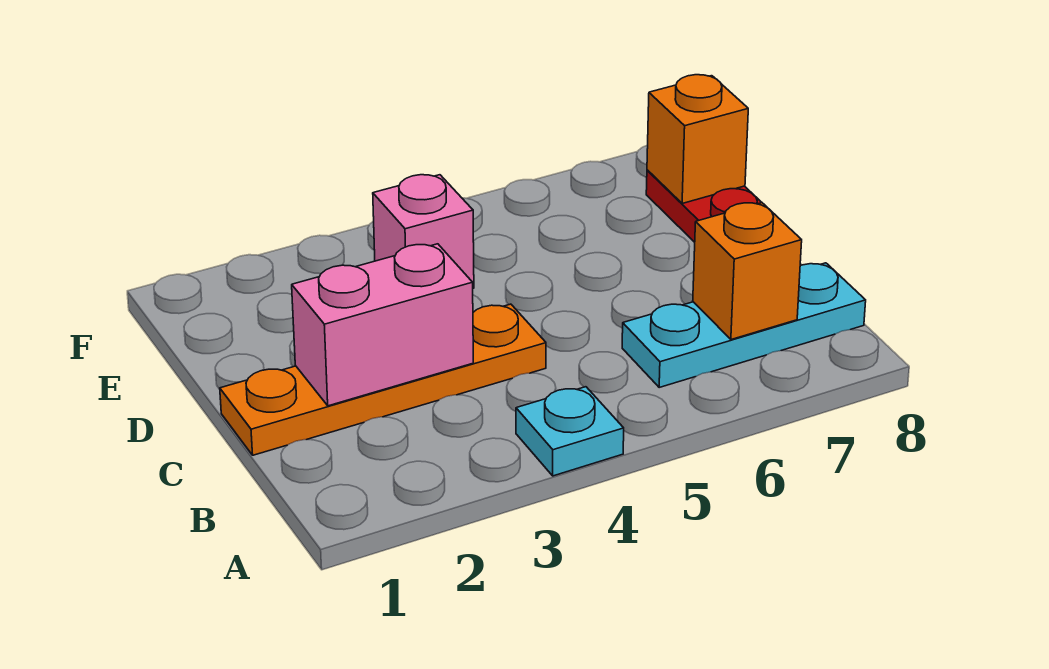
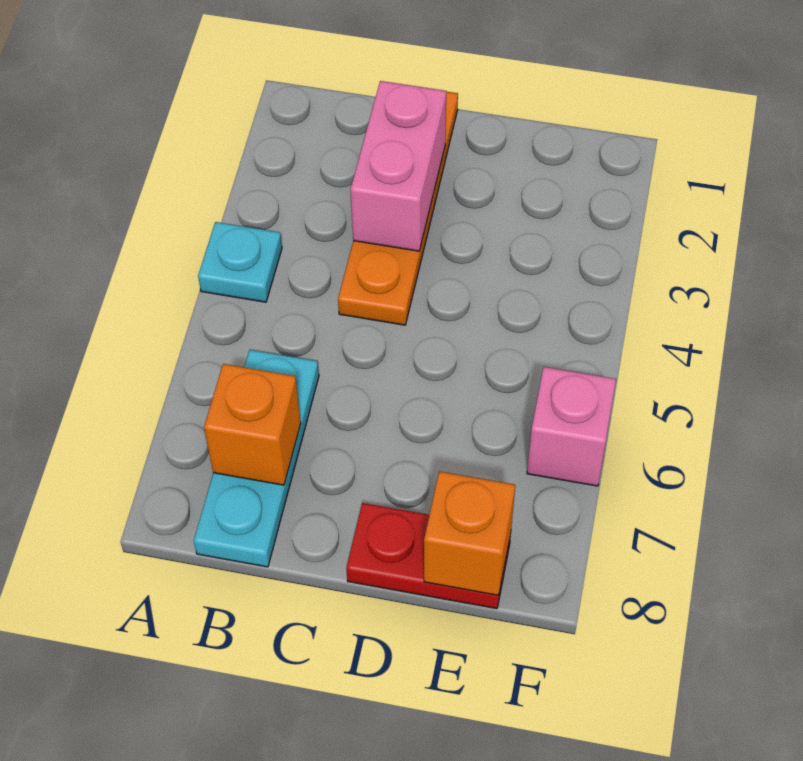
pink brick E4 level 1 -> pink brick F6 level 1

